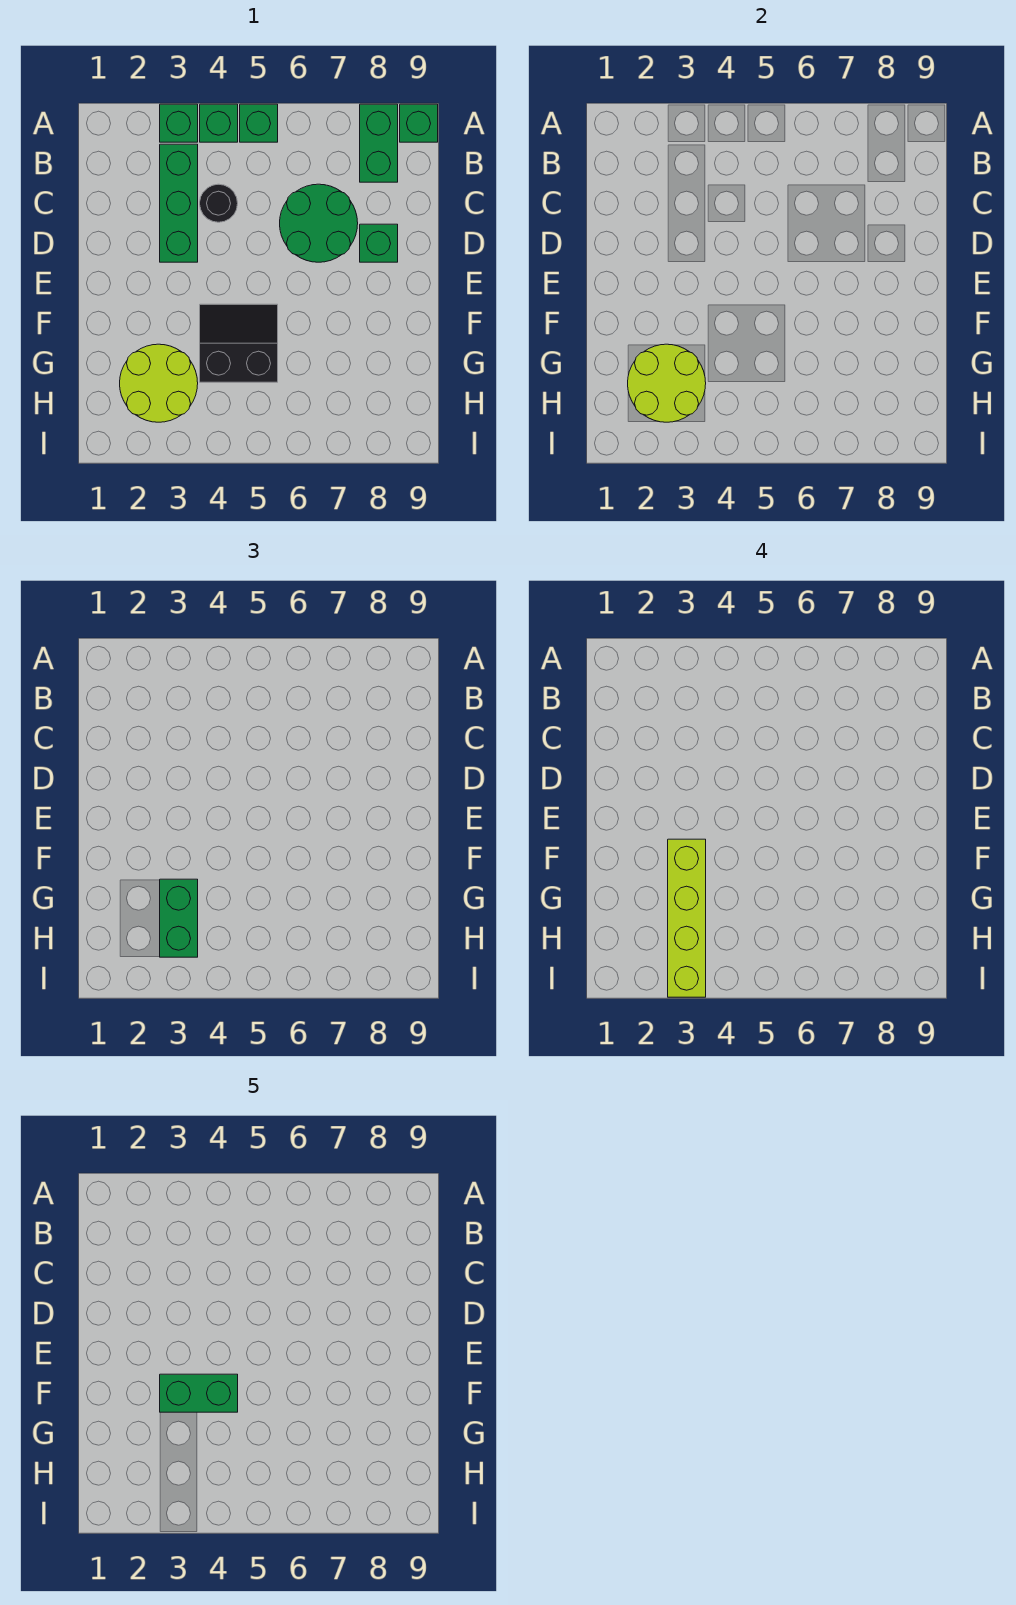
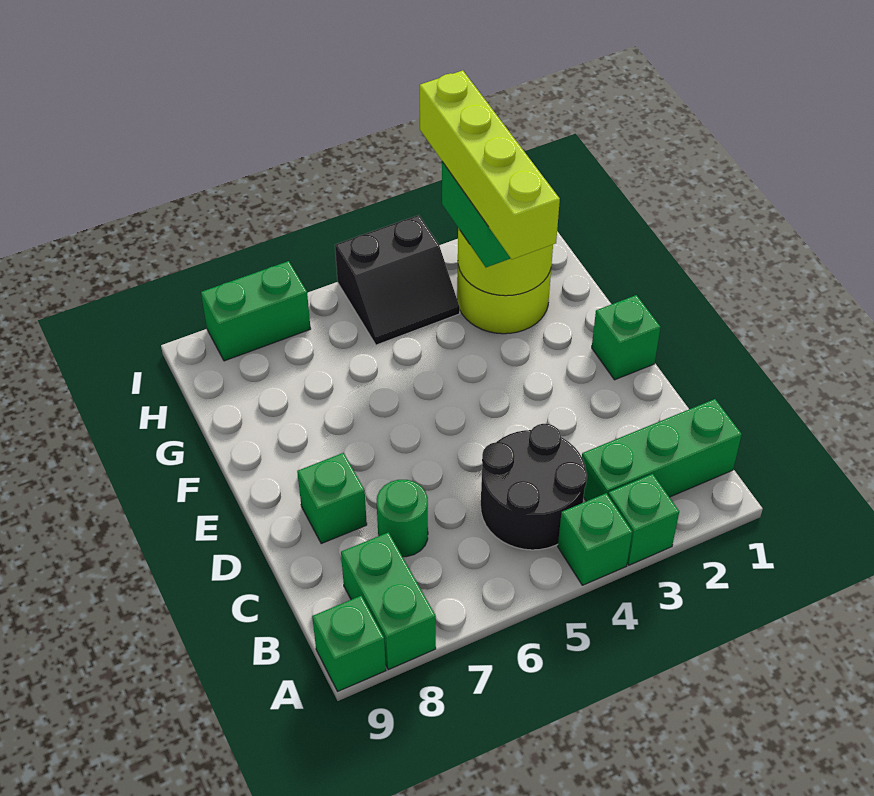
green brick A5 level 1 -> green brick E1 level 1
green brick B3:D3 level 1 -> green brick B1:B3 level 1
black round brick C4 level 1 -> black round brick B4:C5 level 1
green round brick C6:D7 level 1 -> green round brick C7 level 1
green brick F3:F4 level 5 -> green brick I7:I8 level 1
black slope F4:G5 level 1 top G -> black slope H4:I5 level 1 top I

